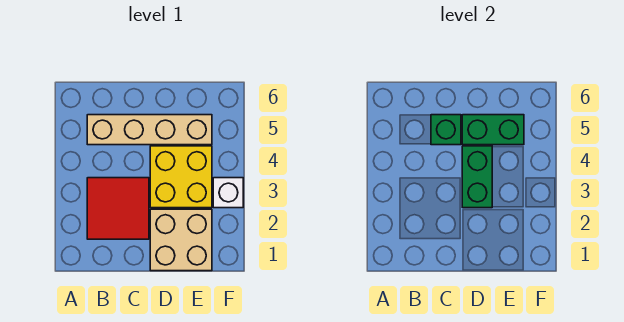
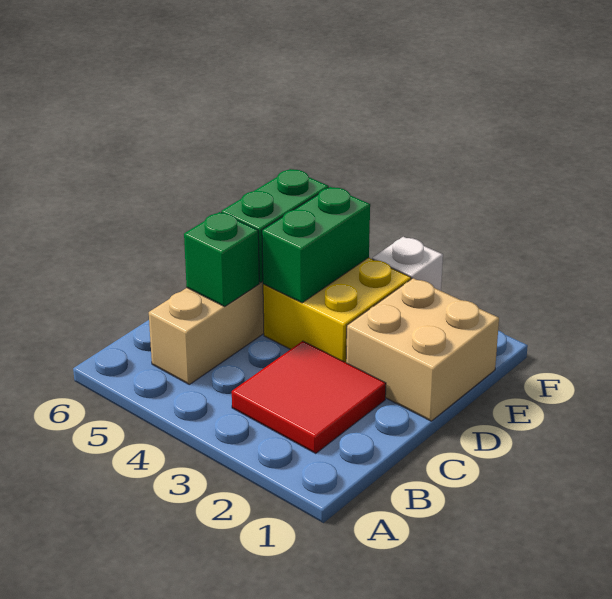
green brick D3:D4 level 2 -> green brick D4:E4 level 2

